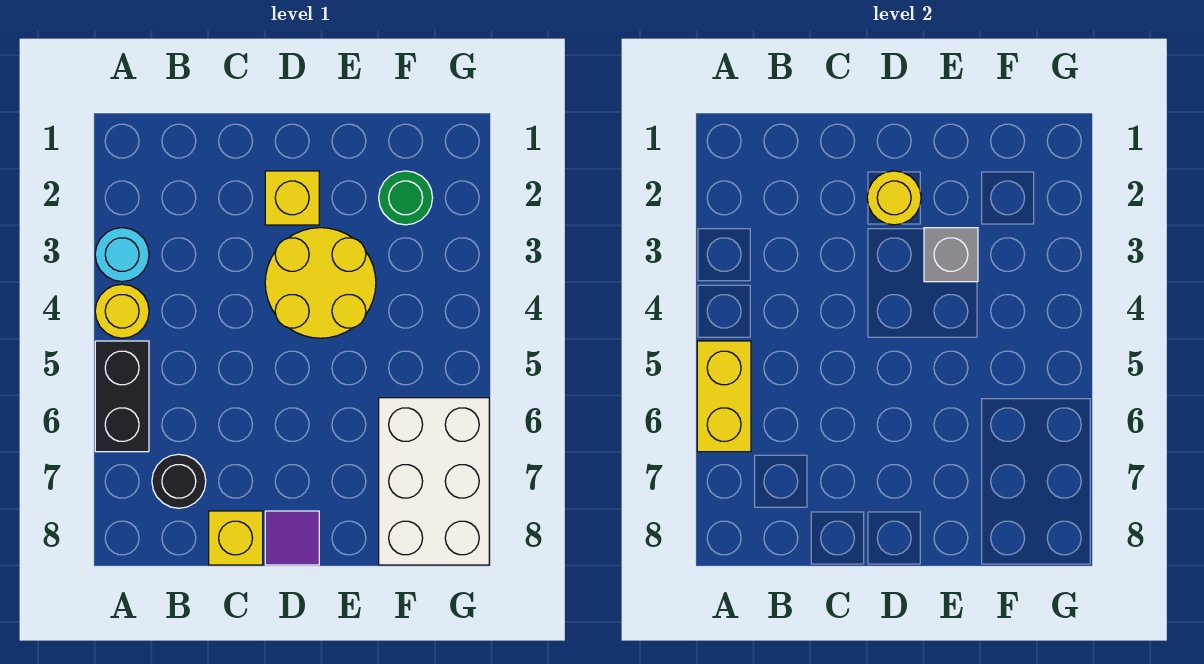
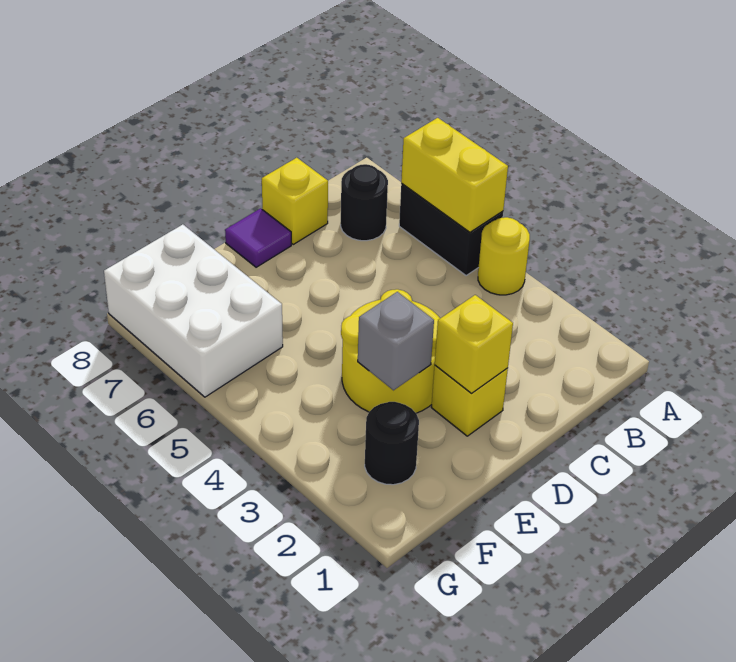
cyan round brick A3 level 1 -> none
yellow round brick D2 level 2 -> yellow brick D2 level 2
green round brick F2 level 1 -> black round brick F2 level 1

